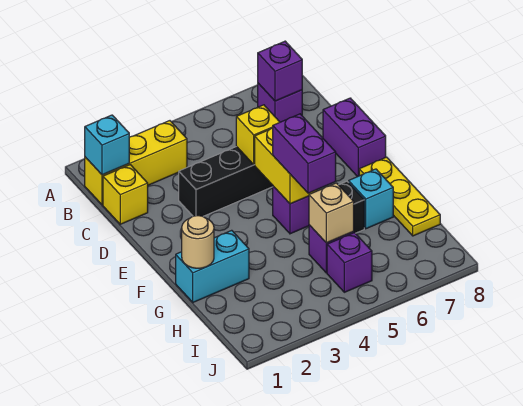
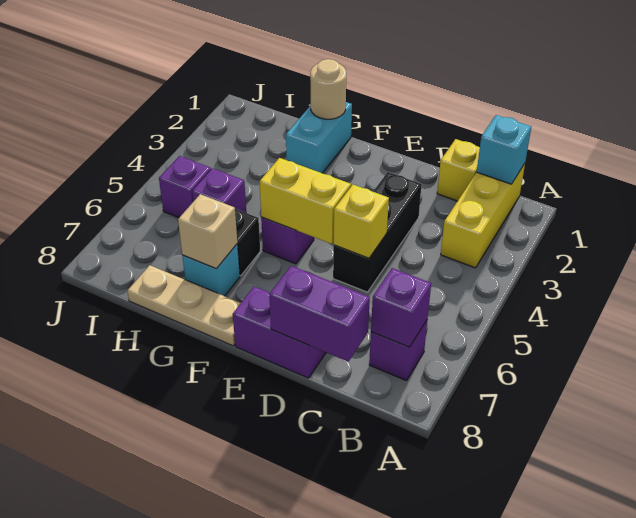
purple brick F5:G5 level 3 -> purple brick C8:D8 level 2
yellow plate F8:H8 level 1 -> tan plate F8:H8 level 1
tan brick H5 level 2 -> tan brick G7 level 2

